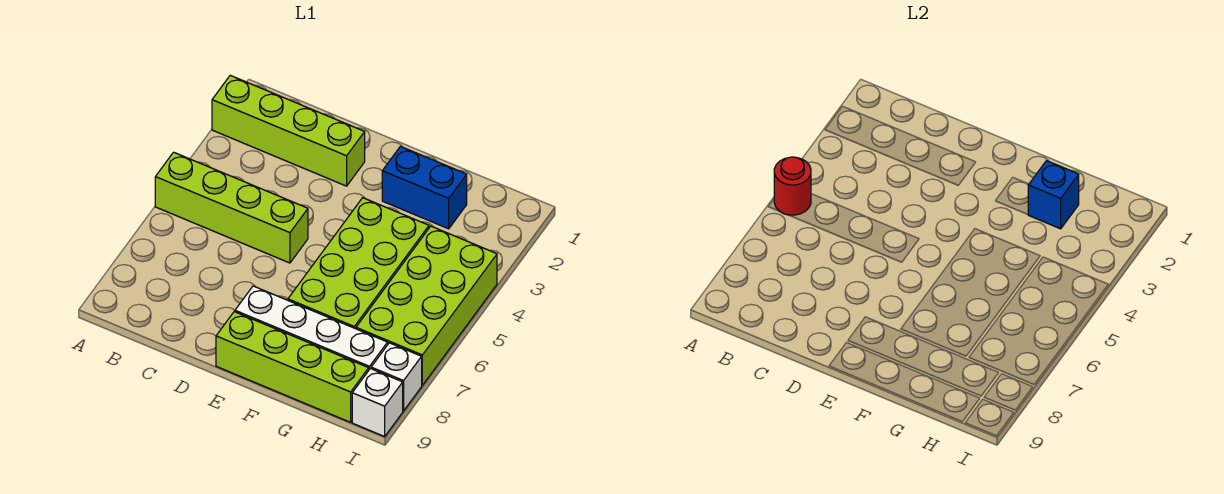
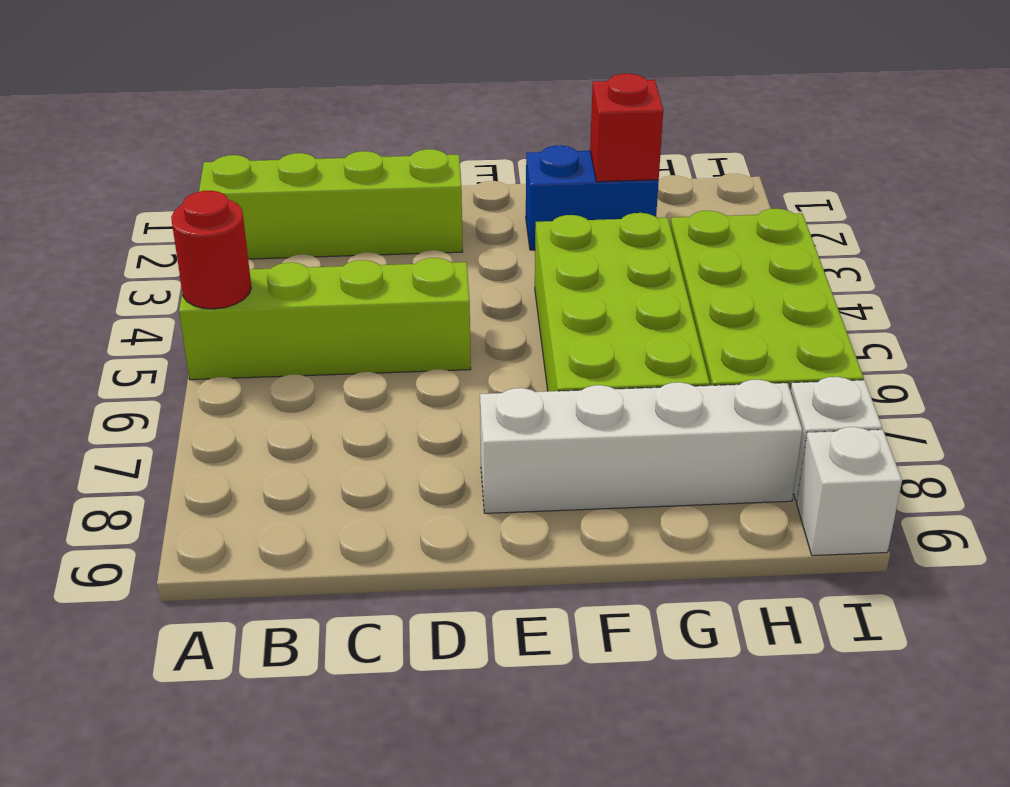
lime brick E9:H9 level 1 -> none
blue brick G2 level 2 -> red brick G2 level 2

